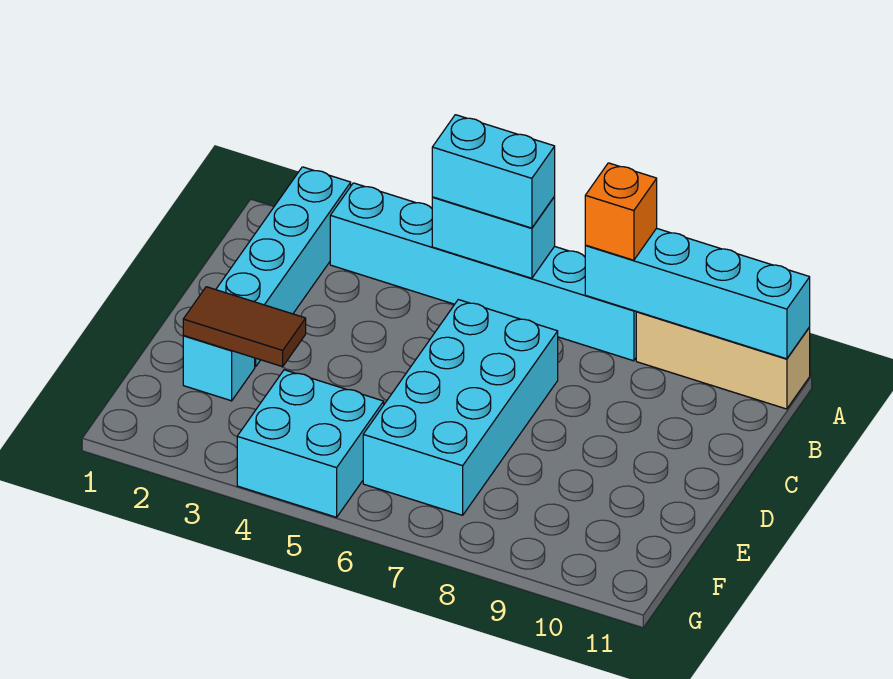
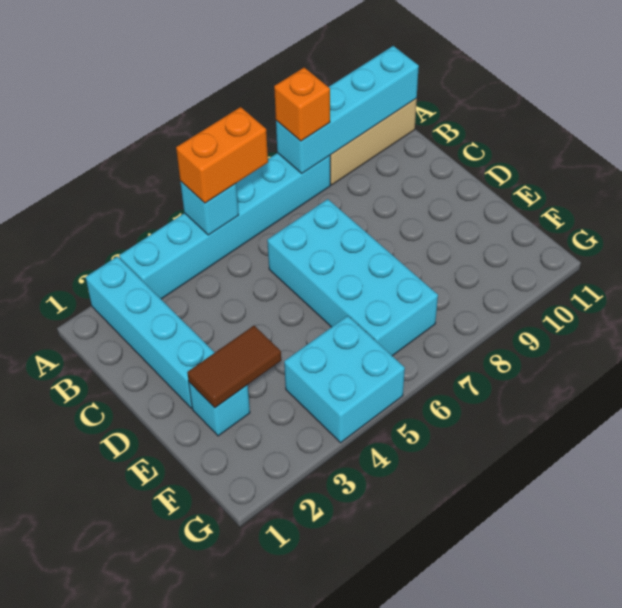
cyan brick A5:A6 level 2 -> cyan brick A5 level 2
cyan brick A5:A6 level 3 -> orange brick A5:A6 level 3

